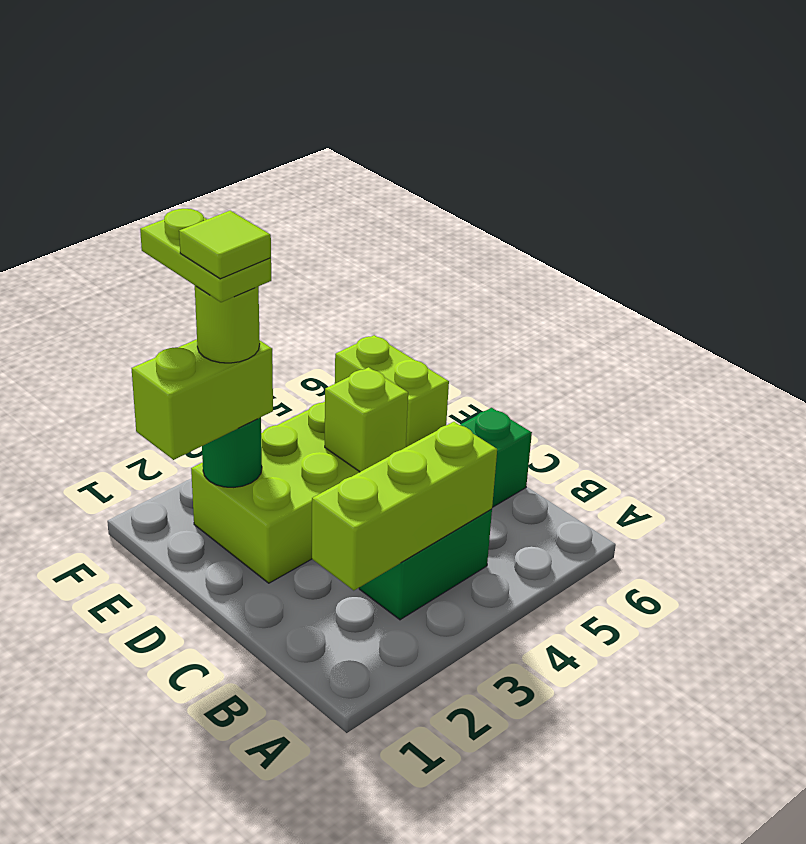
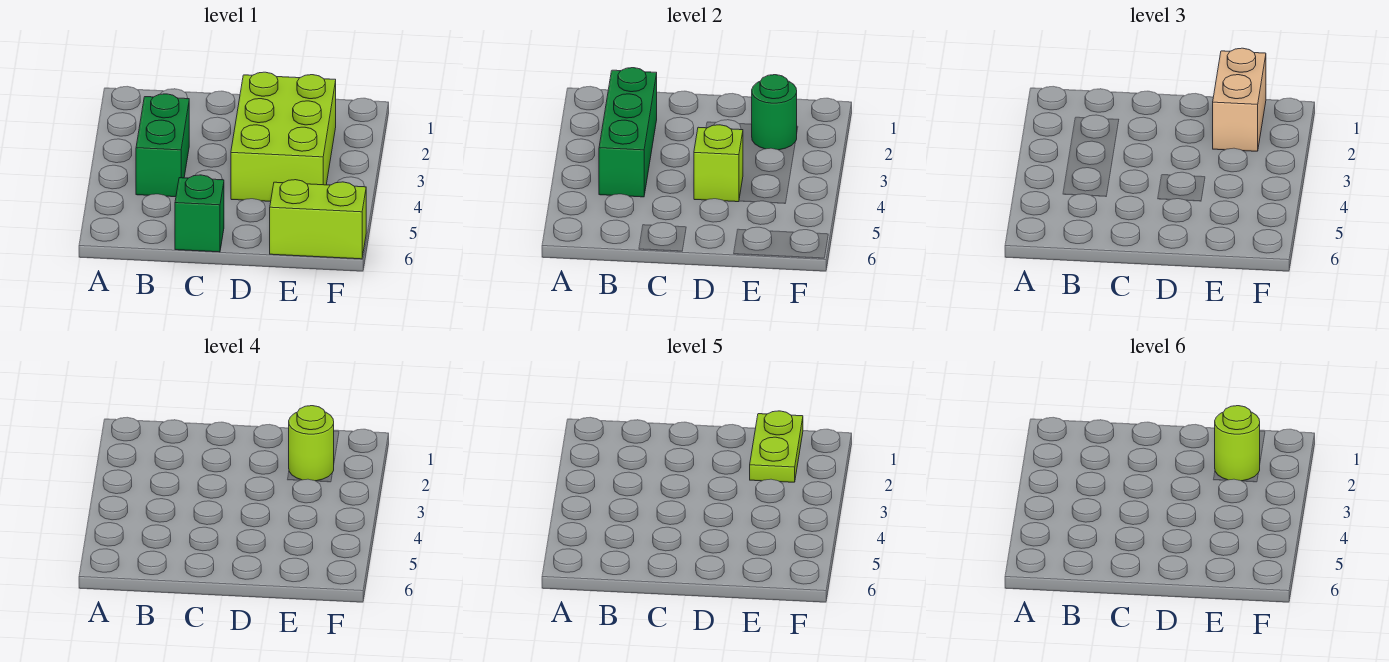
lime brick B2:B4 level 2 -> green brick B2:B4 level 2
lime brick E1:E2 level 3 -> tan brick E1:E2 level 3
lime plate E2:F2 level 5 -> lime plate E1:E2 level 5
lime tile E2 level 6 -> lime round brick E2 level 6

